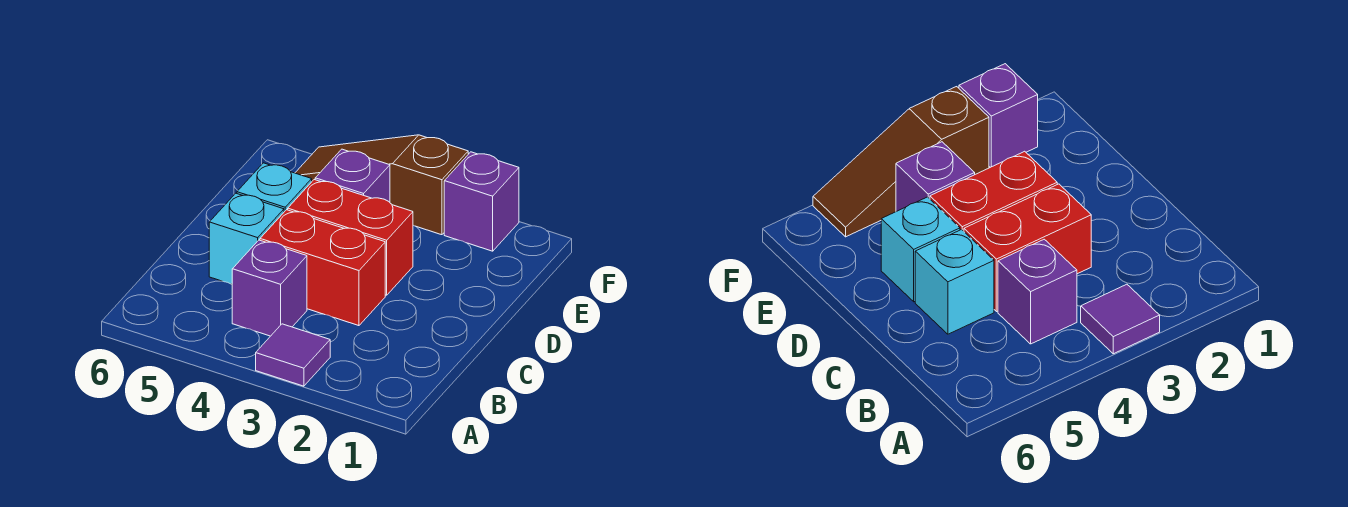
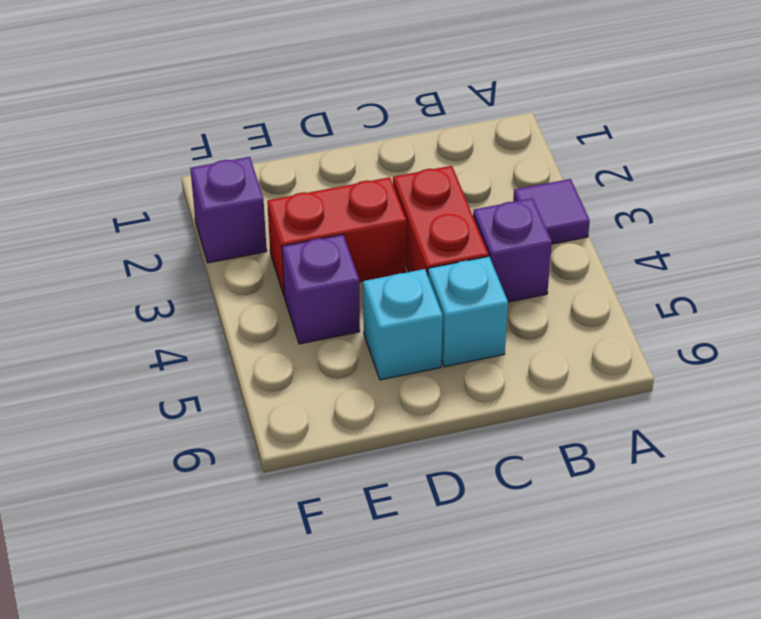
red brick D3:D4 level 1 -> red brick D3:E3 level 1
brown slope F3:F5 level 1 top 3 -> none

